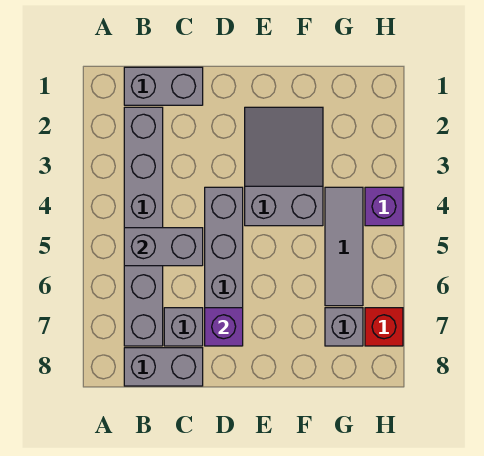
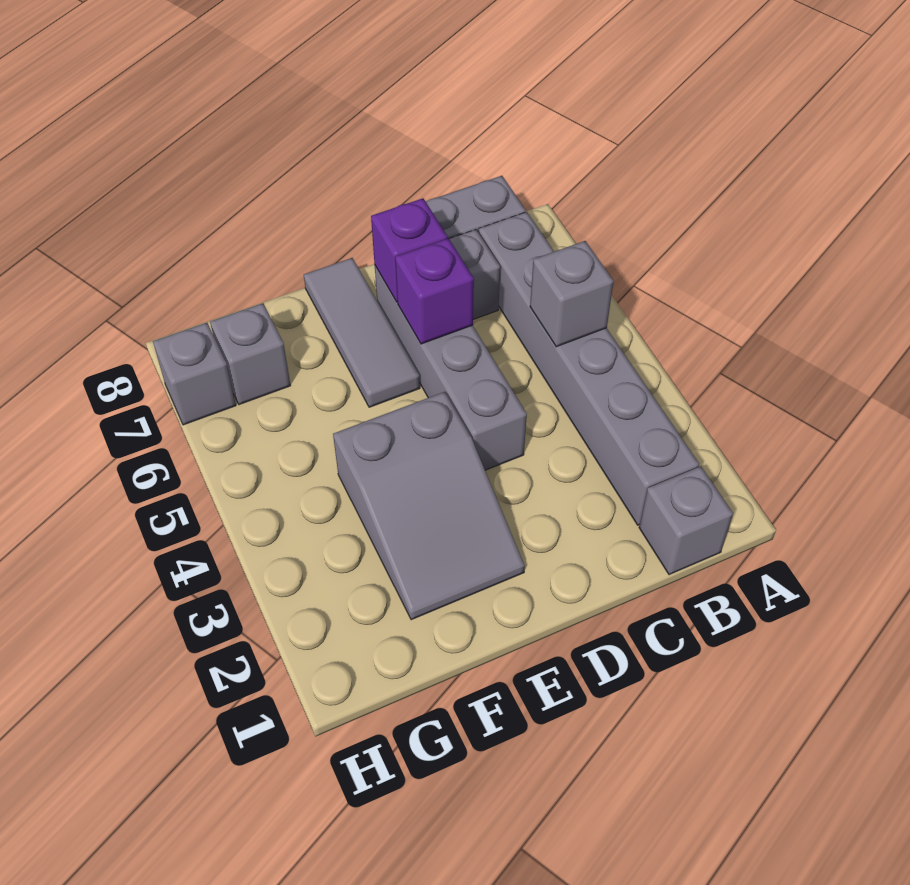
grey brick B1:C1 level 1 -> grey brick B1 level 1
grey brick B5:C5 level 2 -> grey brick B5 level 2
grey tile G4:G6 level 1 -> grey tile E6:E8 level 1
purple brick H4 level 1 -> purple brick D6 level 2
red brick H7 level 1 -> grey brick H7 level 1

